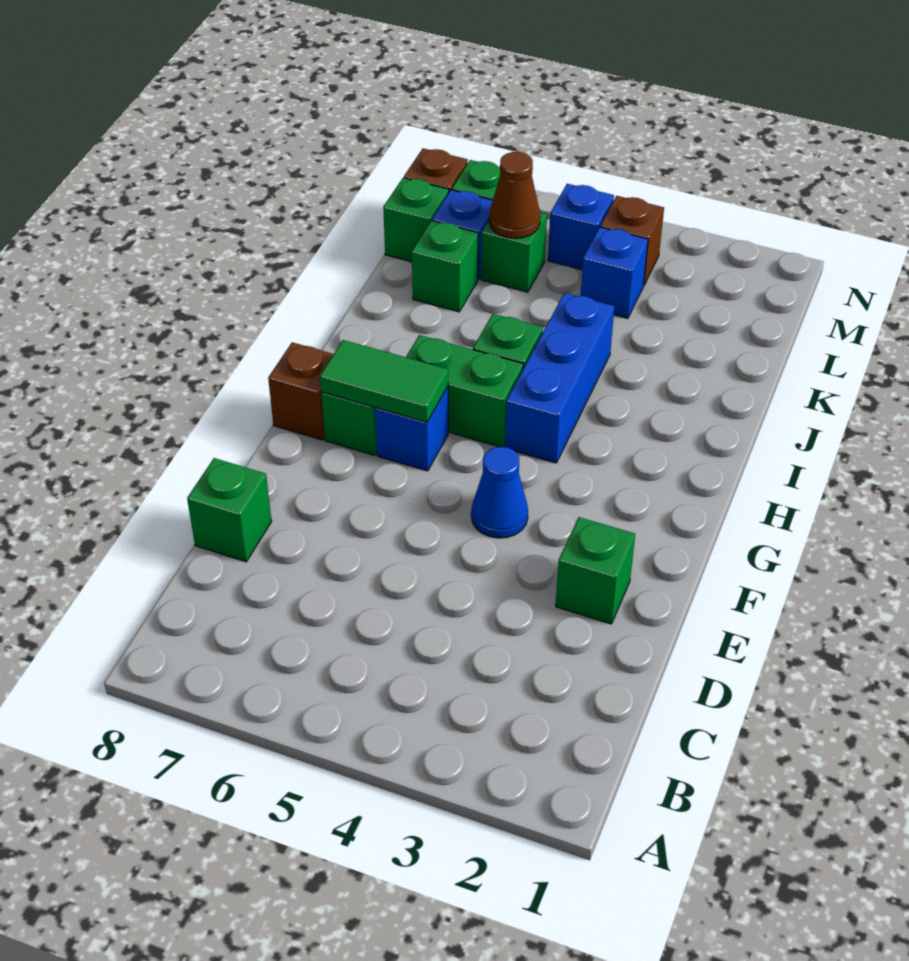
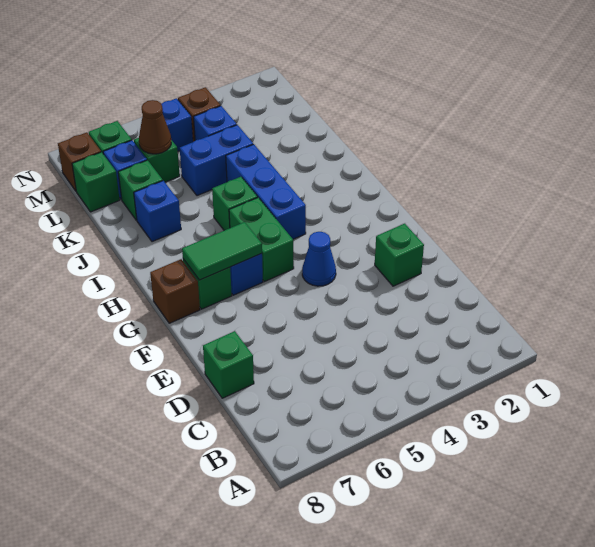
green brick H5:H6 level 1 -> green brick G5:H5 level 1
none -> blue brick J7 level 1
none -> blue brick K4:K5 level 1

